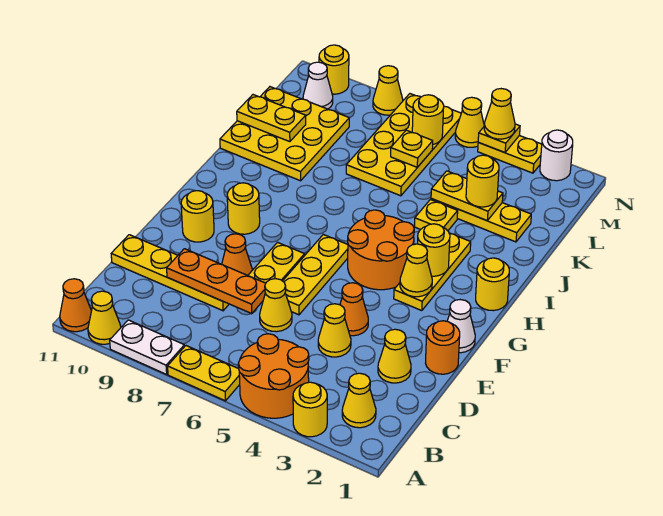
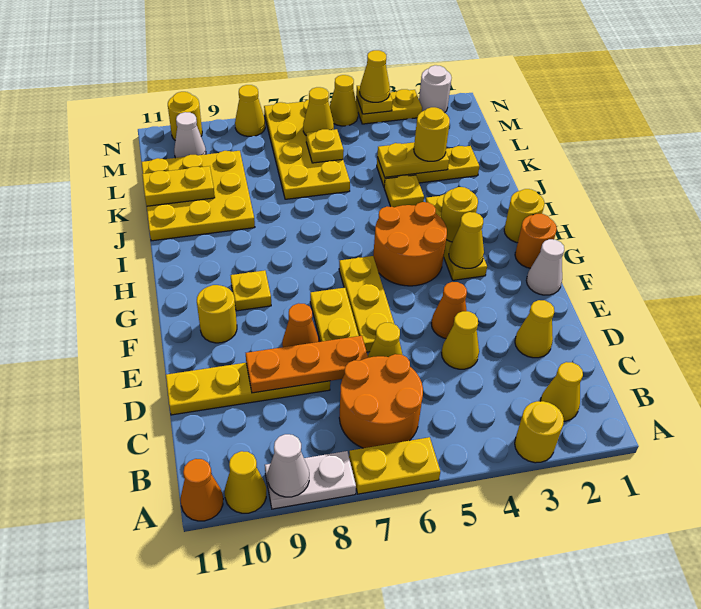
orange round brick A4:B5 level 1 -> orange round brick B6:C7 level 1
none -> white cone A9 level 2
orange round brick E1 level 1 -> orange round brick G1 level 1
yellow round brick G9 level 1 -> yellow plate G9 level 1
yellow round brick M6 level 2 -> yellow cone M6 level 2

